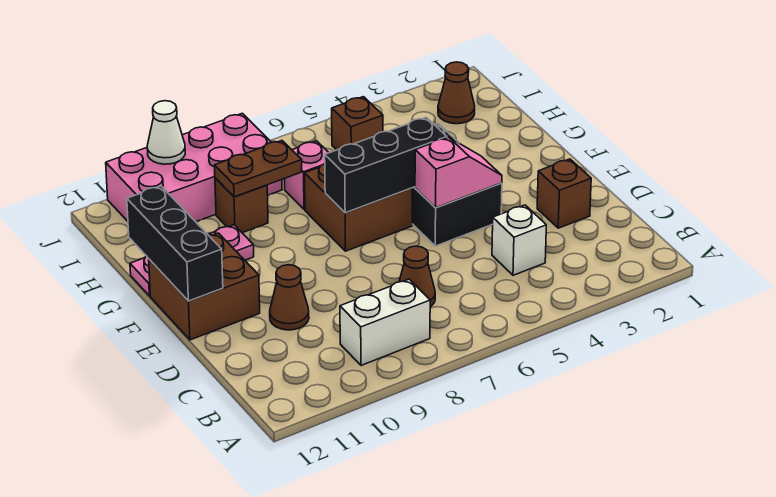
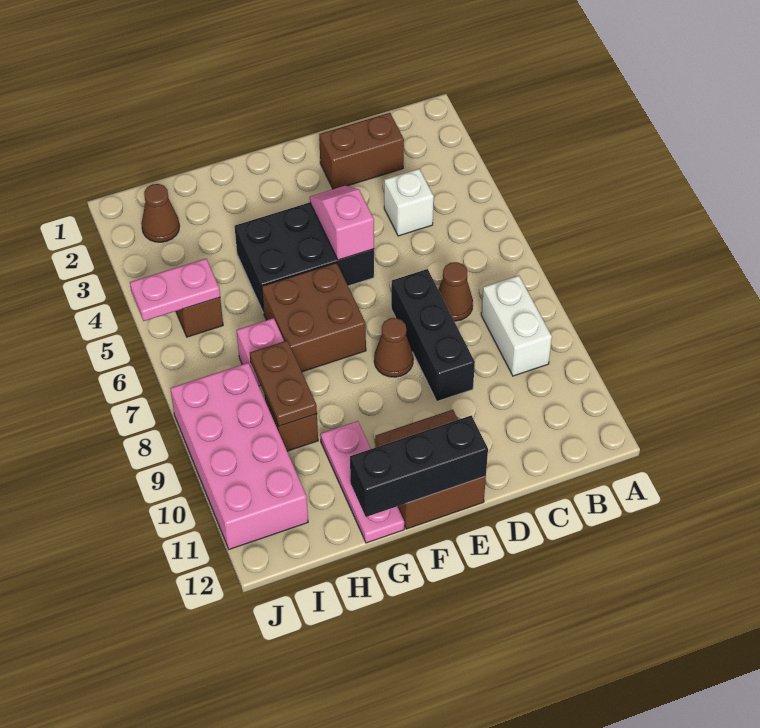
brown brick D2 level 1 -> brown brick C2:D2 level 1
brown cone D10 level 1 -> brown cone E8 level 1
black brick F5:F7 level 2 -> black brick D7:D9 level 1
none -> pink plate I5:J5 level 2
white cone J10 level 2 -> none

